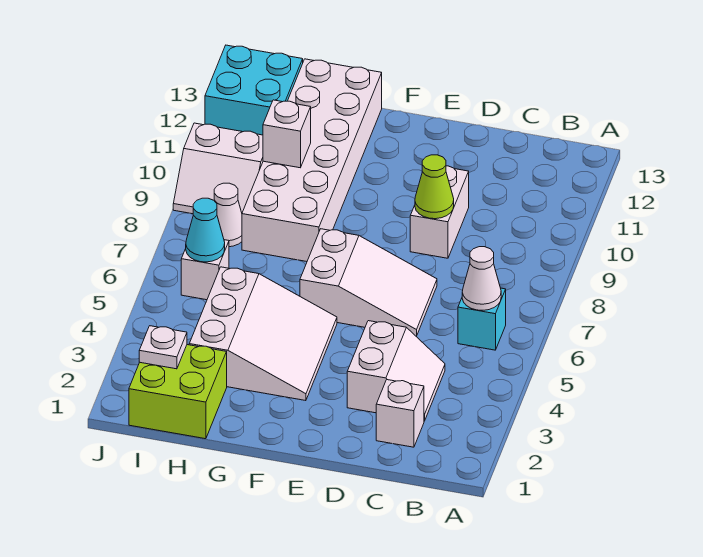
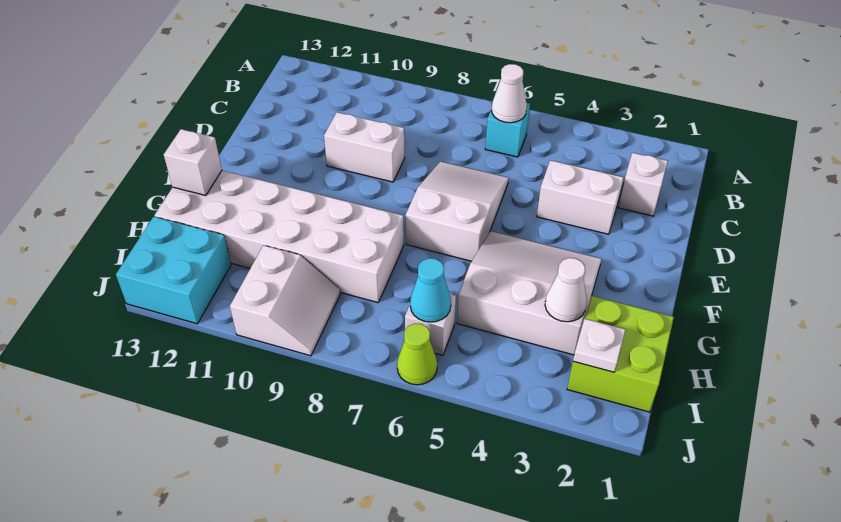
lime cone D9 level 2 -> lime cone J6 level 1
white brick H10 level 2 -> white brick G13 level 2
white cone I8 level 1 -> white cone H3 level 2

